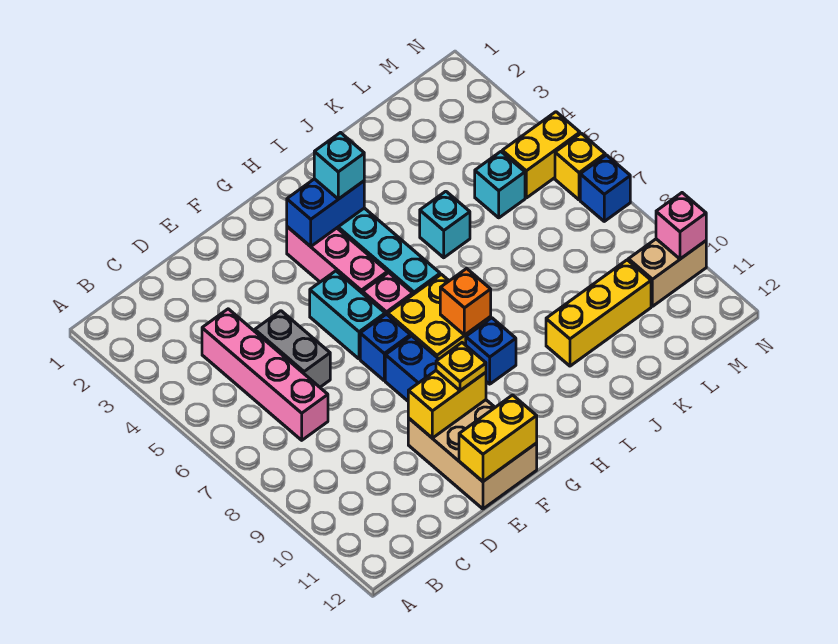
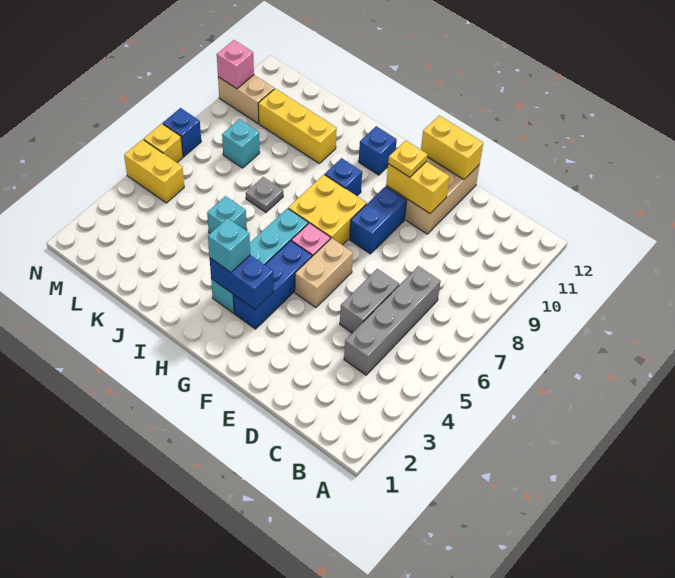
pink brick C4:C7 level 1 -> grey brick C4:C7 level 1
cyan brick F5:F6 level 1 -> tan brick F5:F6 level 1
blue brick F7 level 1 -> blue brick H11 level 1
pink brick G3:G5 level 1 -> blue brick G3:G5 level 1
orange brick H8 level 2 -> none
none -> grey plate J7 level 1
cyan brick L5 level 1 -> cyan brick L8 level 1

